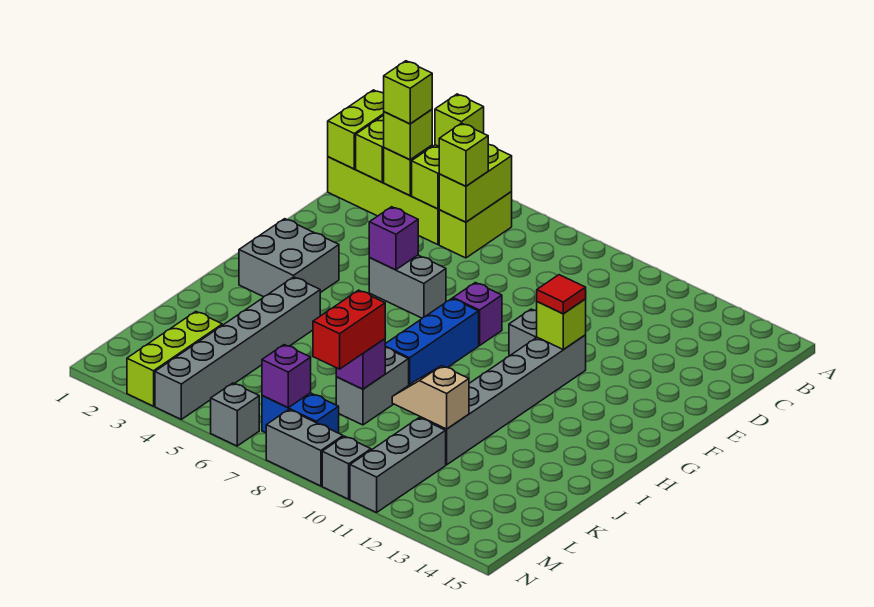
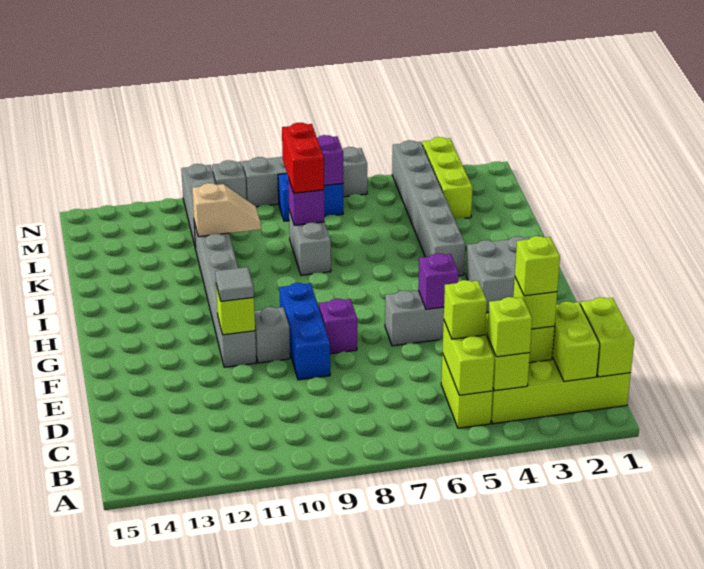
red tile F11 level 3 -> grey tile F11 level 3
blue brick G8:I8 level 1 -> blue brick E9:G9 level 1

